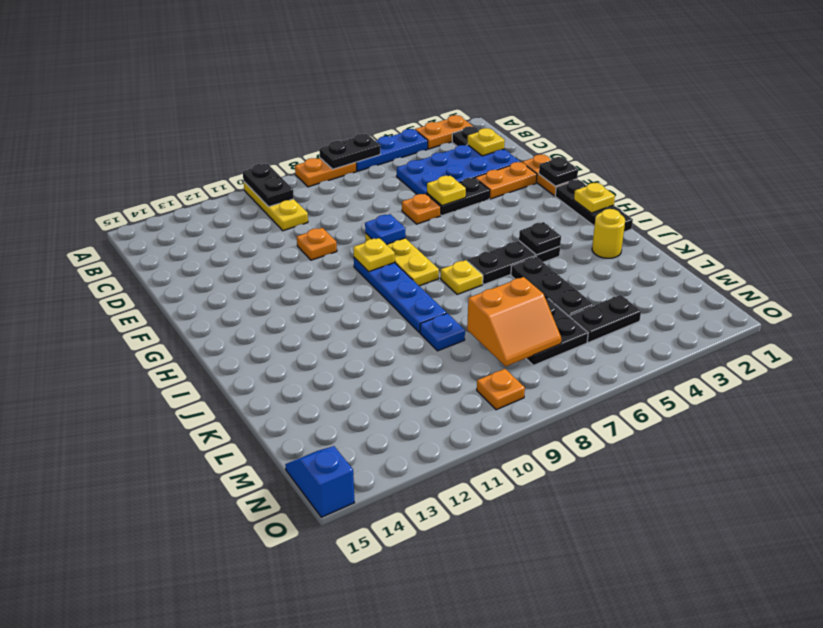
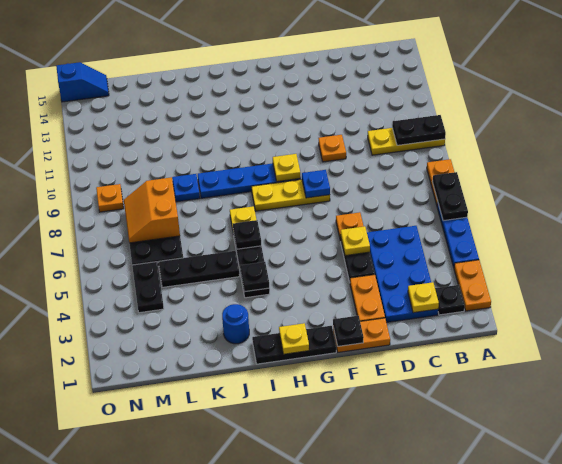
none -> black plate I6 level 2
yellow round brick J2 level 1 -> blue round brick J2 level 1

